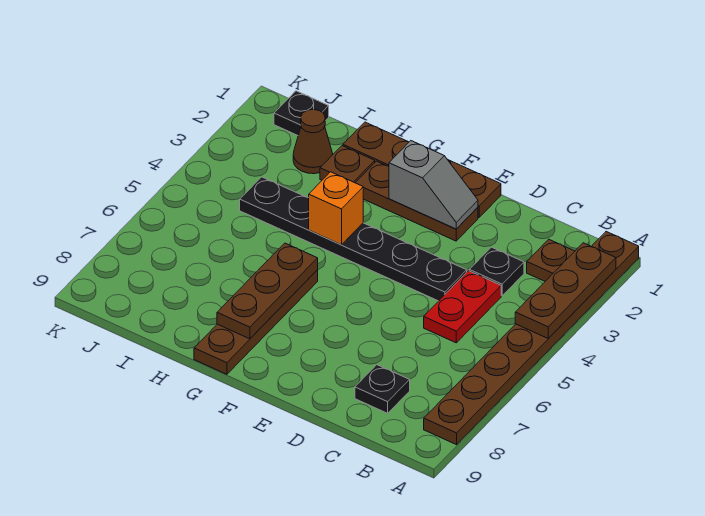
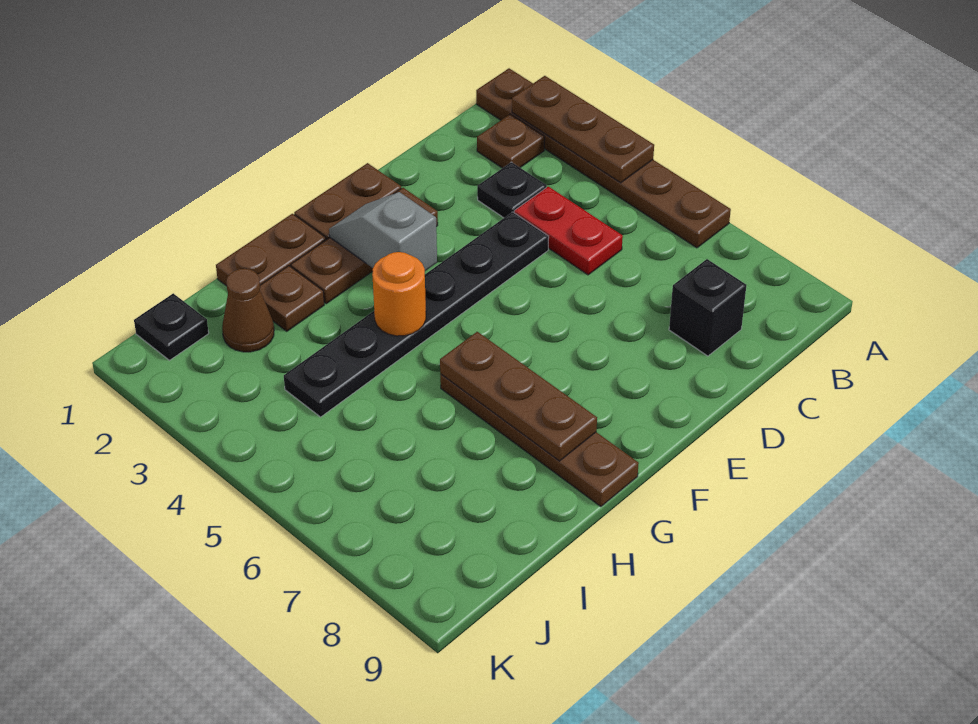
brown plate A1:A8 level 1 -> brown plate A1:A6 level 1
black plate C8 level 1 -> black brick C8 level 1
grey slope E2:F2 level 2 top F -> grey slope F2:F3 level 2 top 3
orange brick G4 level 2 -> orange round brick G4 level 2

